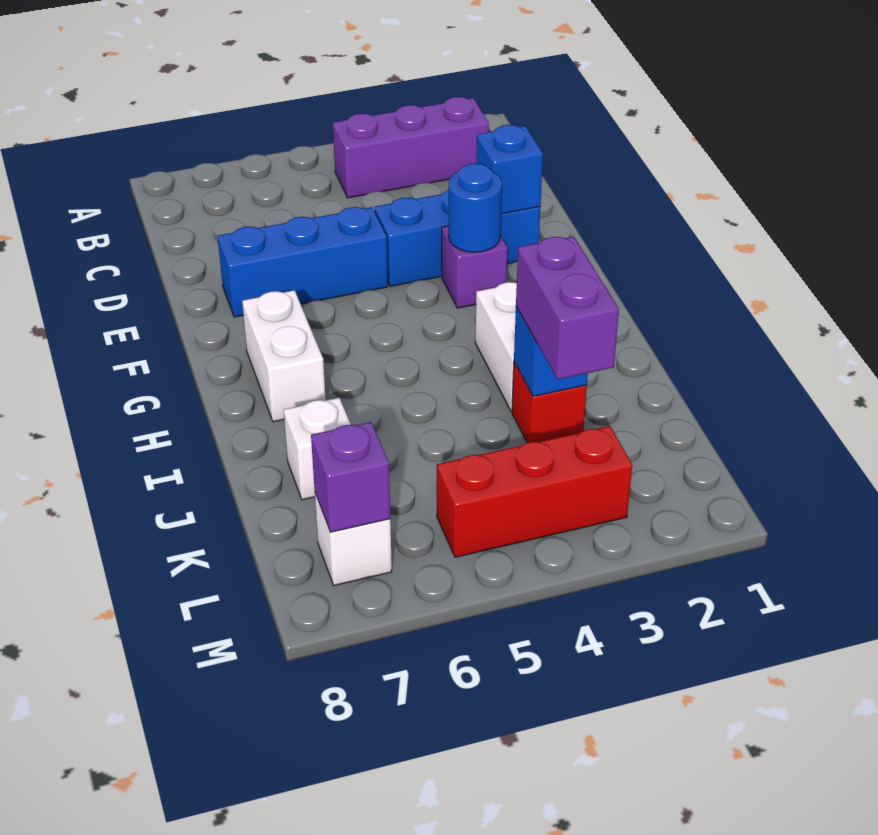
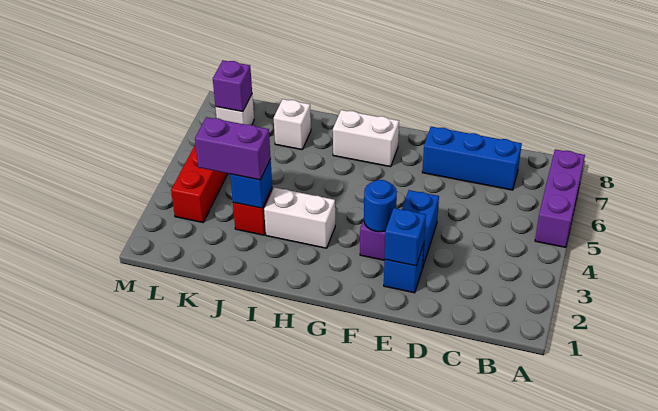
purple brick B2:B4 level 1 -> purple brick A5:A7 level 1
blue brick E5:E7 level 1 -> blue brick C7:E7 level 1

